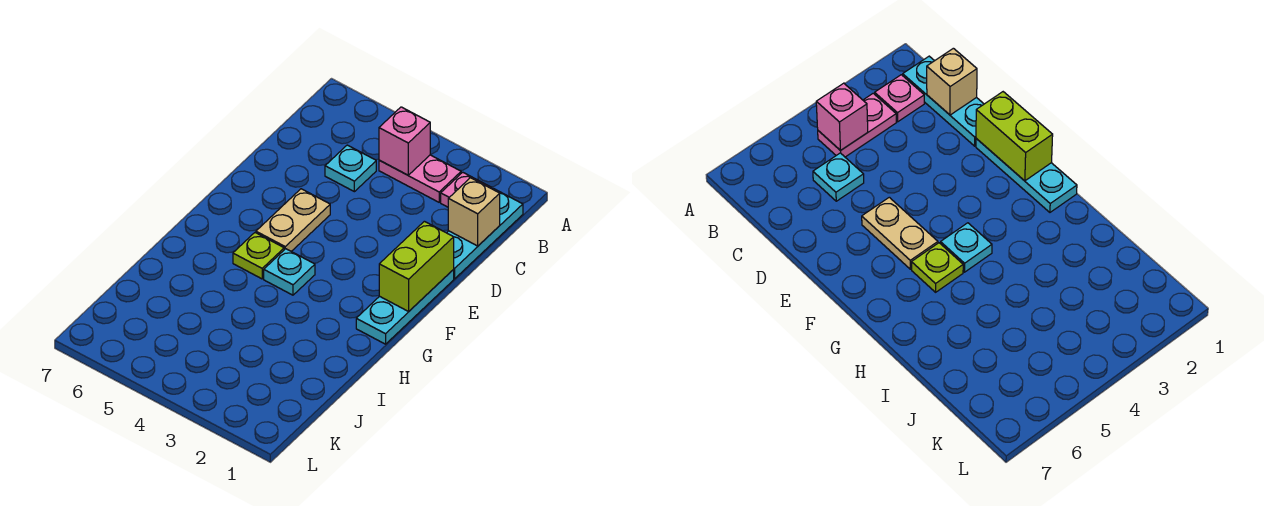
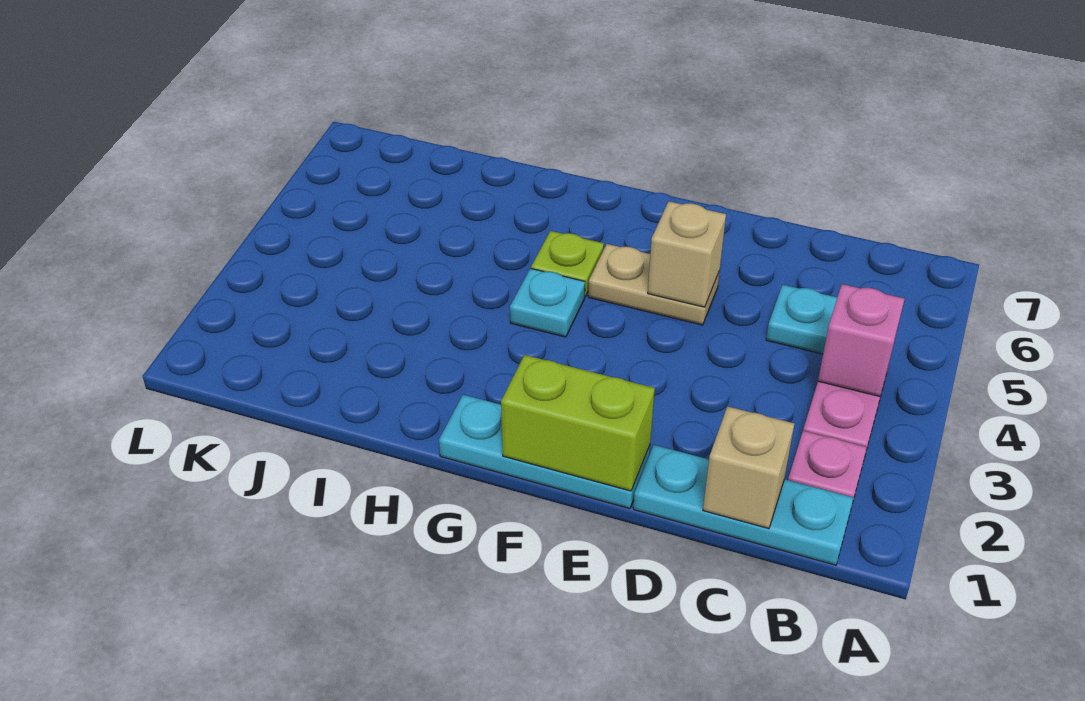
none -> tan brick E5 level 2

